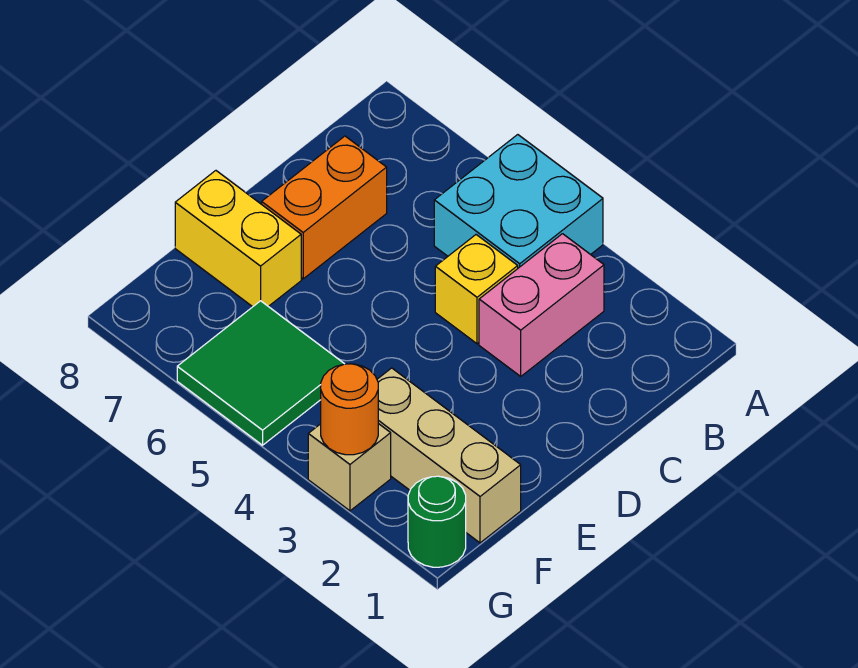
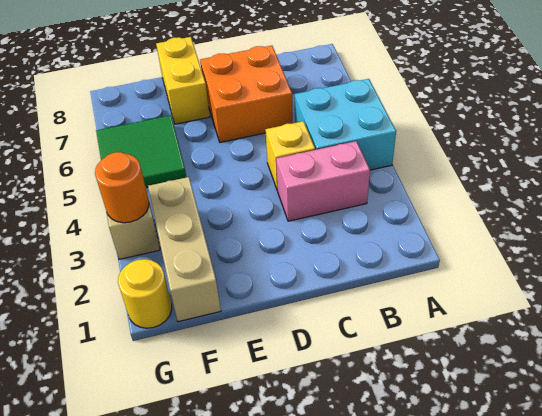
orange brick C7:D7 level 1 -> orange brick C6:D7 level 1
green round brick G1 level 1 -> yellow round brick G1 level 1

